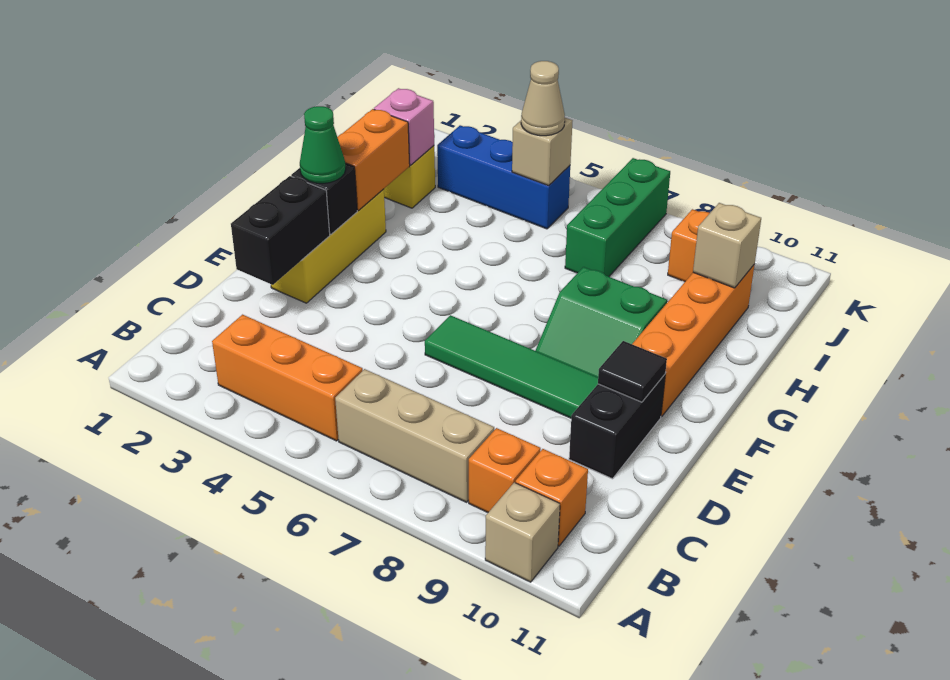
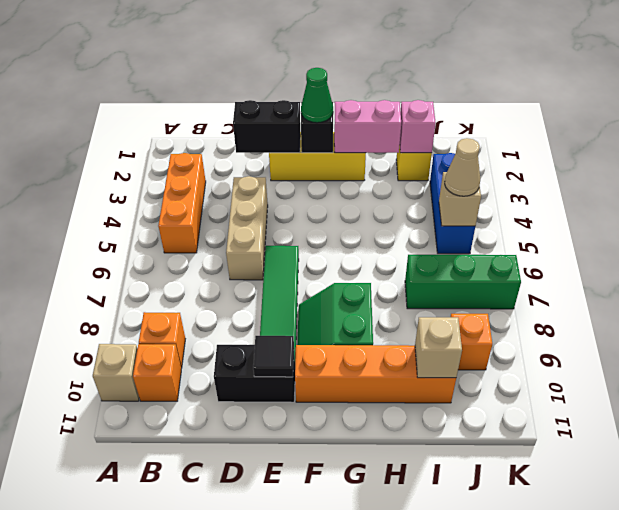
tan brick B6:B8 level 1 -> tan brick D4:D6 level 1
orange brick G2:H2 level 2 -> pink brick G2:H2 level 2

